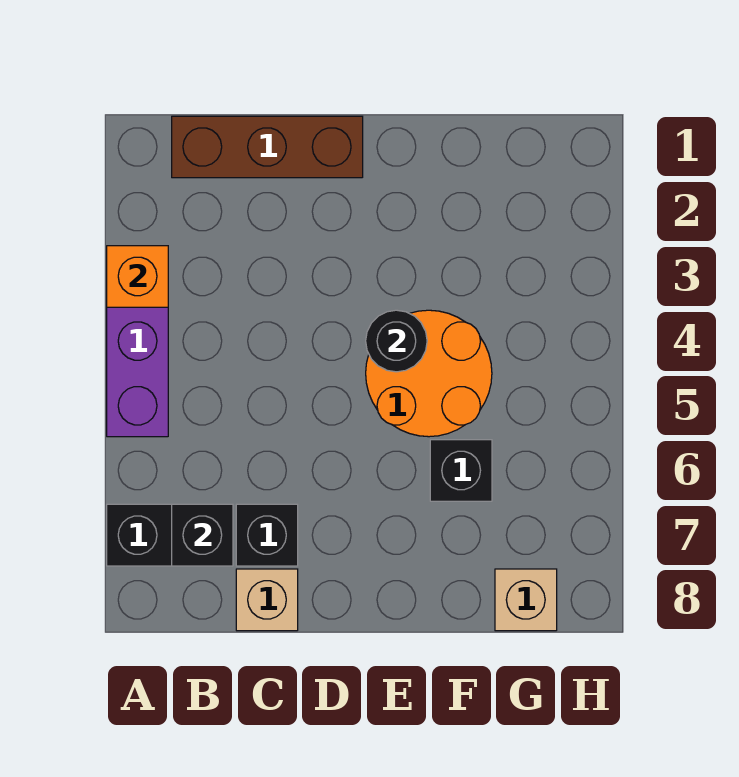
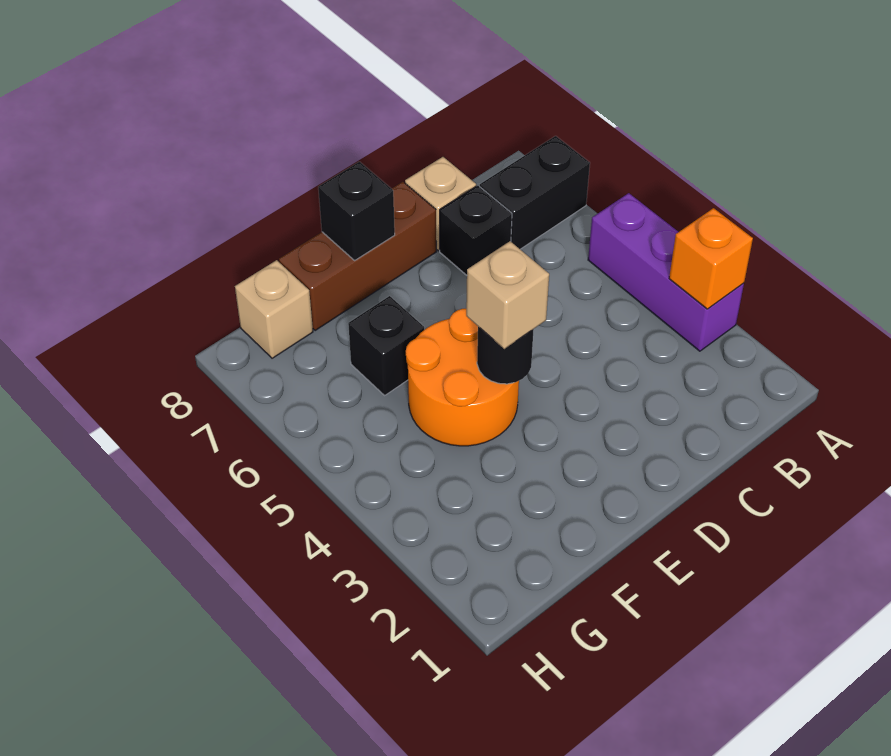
brown brick B1:D1 level 1 -> brown brick D8:F8 level 1
black brick B7 level 2 -> black brick E8 level 2
none -> tan brick E4 level 3

